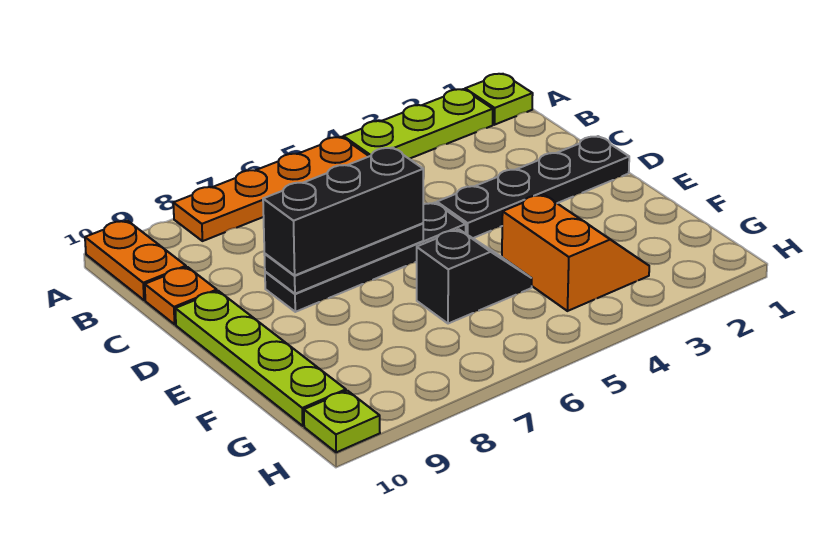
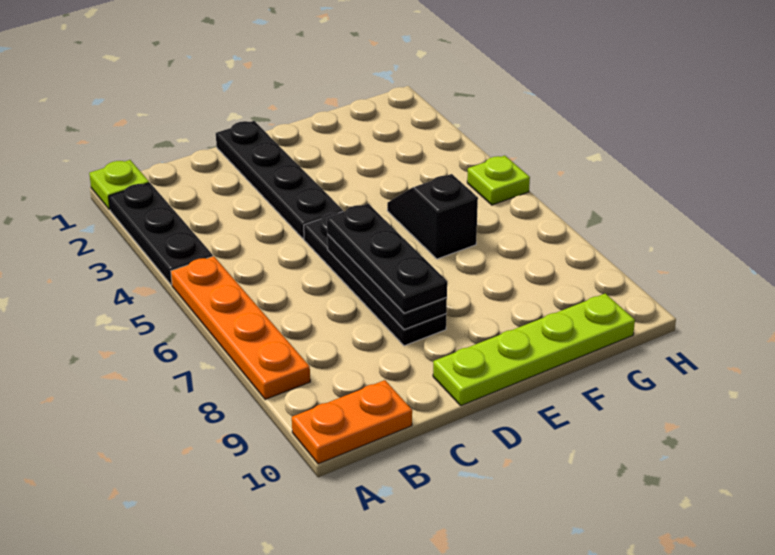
lime plate A2:A4 level 1 -> black plate A2:A4 level 1
orange plate C10 level 1 -> none
black brick D6:D8 level 3 -> black plate D6:D8 level 3
orange slope F3:G4 level 1 top 4 -> none
lime plate H10 level 1 -> lime plate H5 level 1

